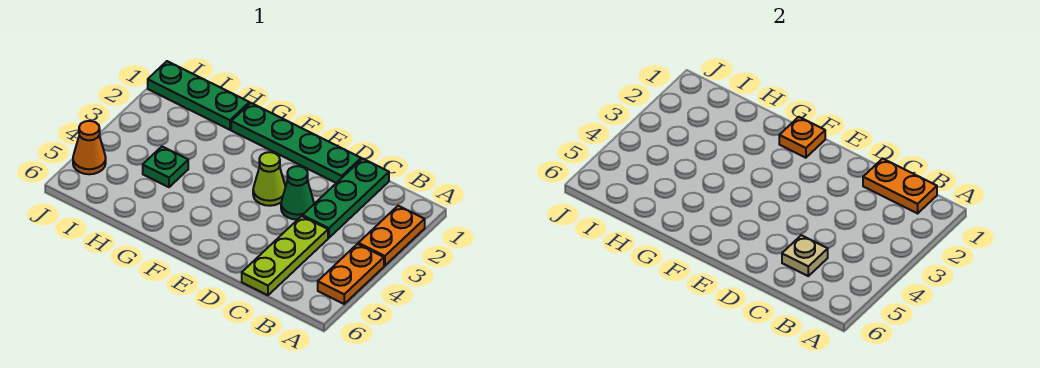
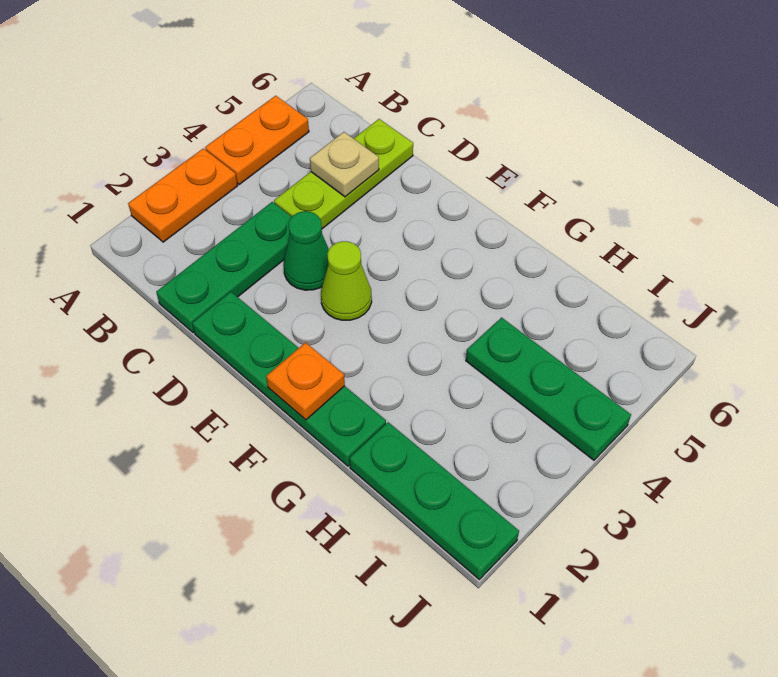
orange plate B1:C1 level 2 -> none
green plate H4 level 1 -> green plate H4:J4 level 1
orange cone J5 level 1 -> none

